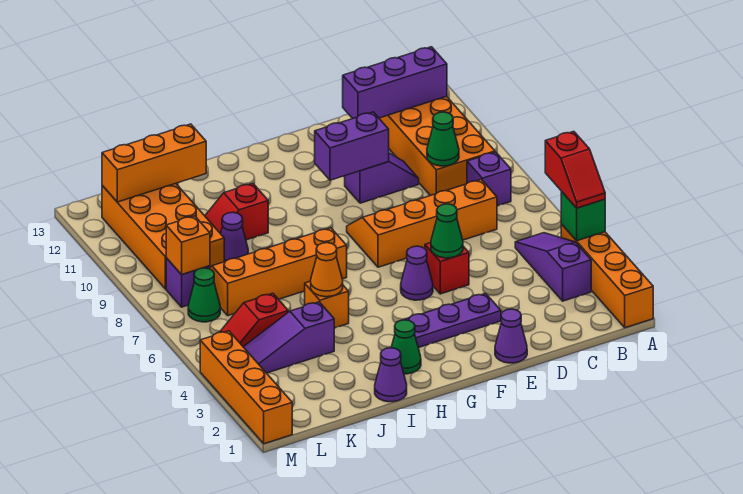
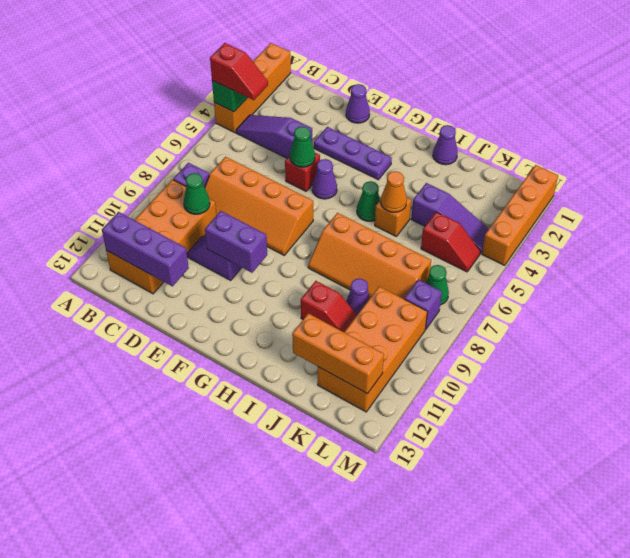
red slope A4:A5 level 3 top 5 -> red slope A4:B4 level 3 top A
purple slope B3:B5 level 1 top 3 -> purple slope B4:D4 level 1 top D
green cone H2 level 1 -> green cone H5 level 1
orange brick L8 level 2 -> none

